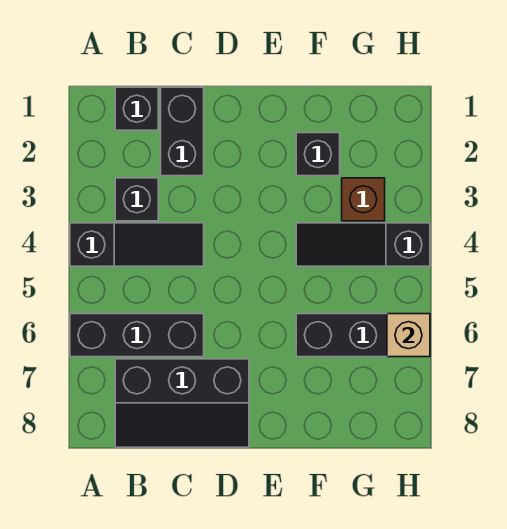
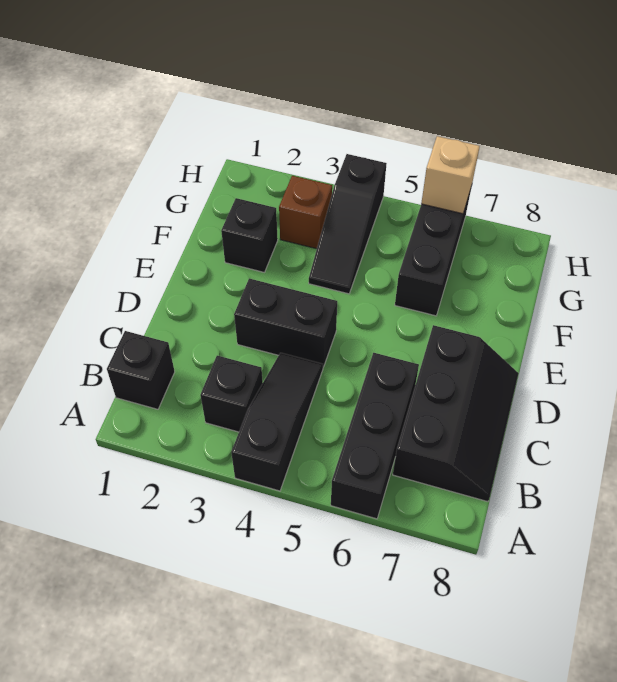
black brick C1:C2 level 1 -> black brick D3:D4 level 1

